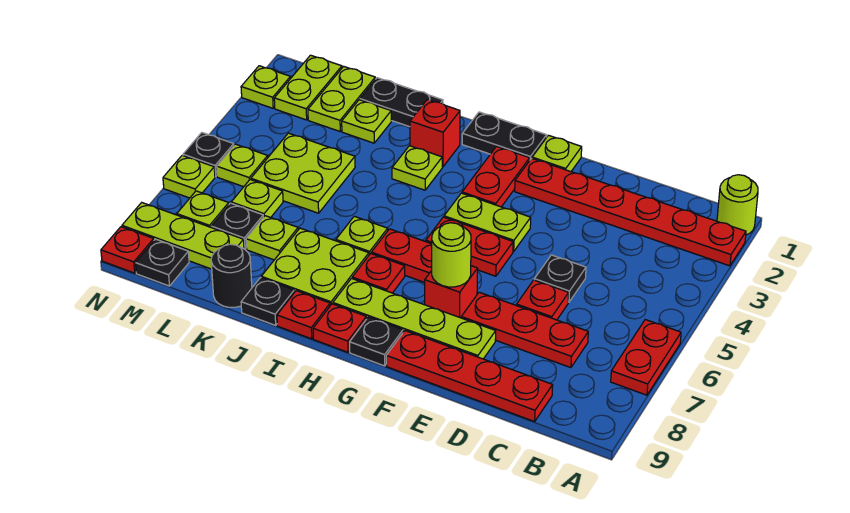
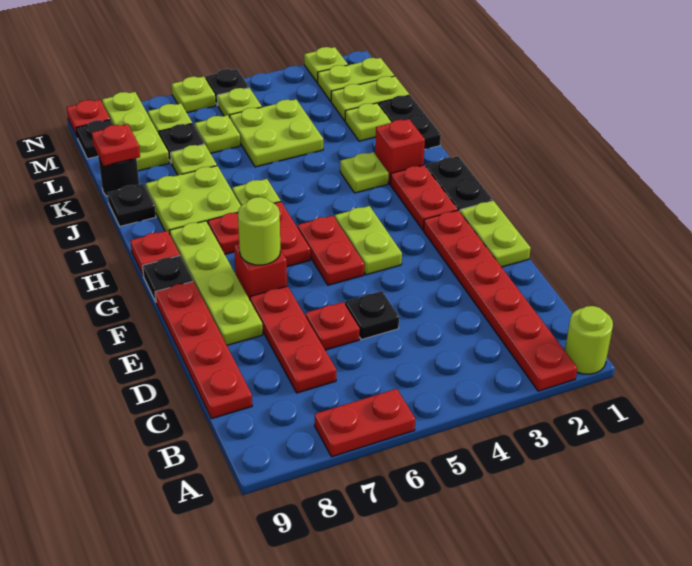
lime plate F1 level 1 -> lime plate E1:F1 level 1
red plate G2:G3 level 1 -> red plate G2:H2 level 1
red plate I9 level 1 -> red plate K9 level 2

